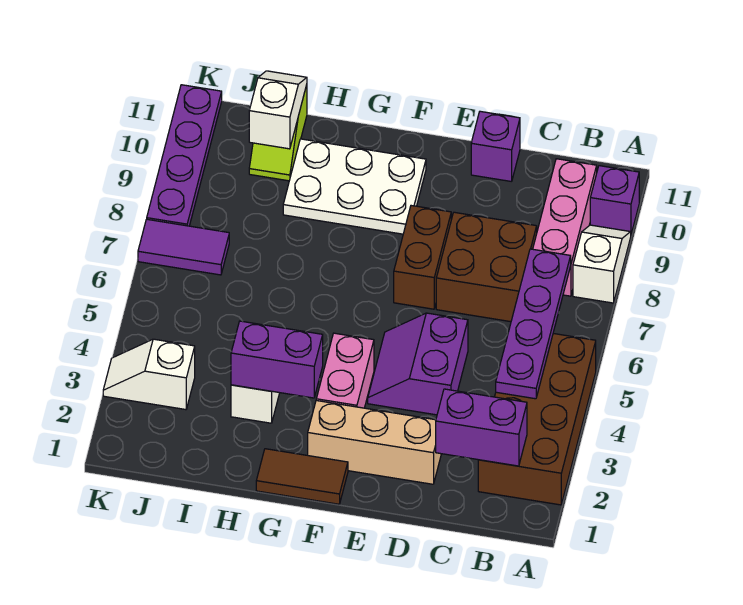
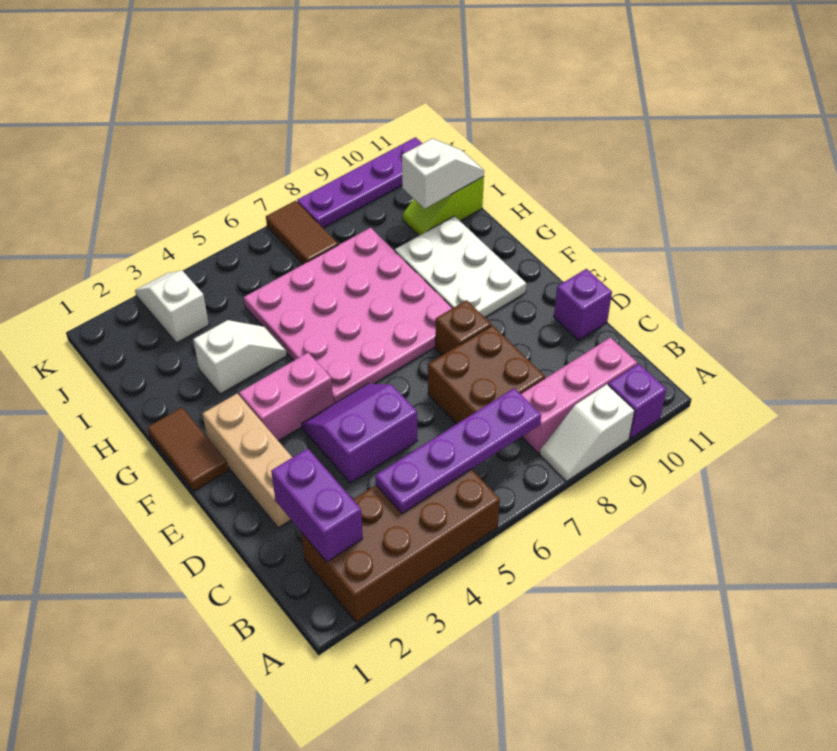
white slope A8:A9 level 1 top 8 -> white slope A8:A9 level 1 top 9
brown brick E7:E8 level 1 -> brown brick E8 level 1
none -> pink plate F5:I8 level 1
purple brick G3:H3 level 2 -> none
purple tile J7:K7 level 1 -> brown tile J7:K7 level 1

